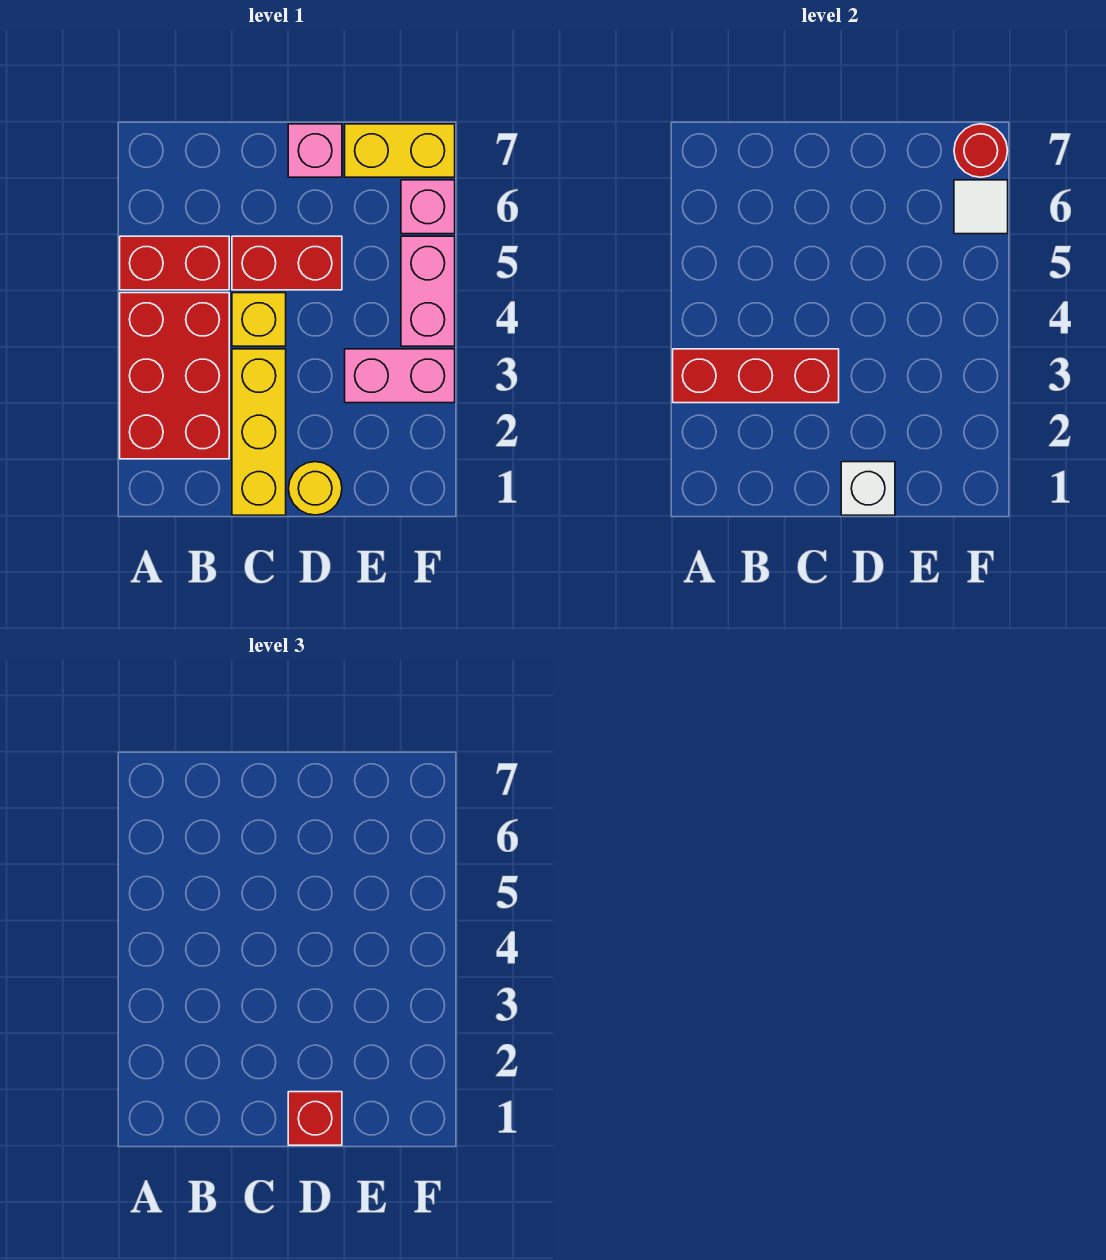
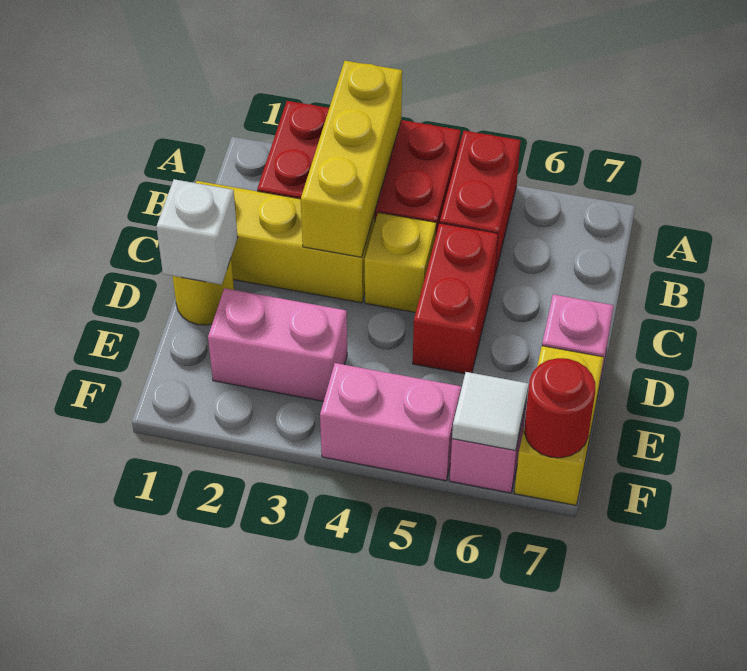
red brick A3:C3 level 2 -> yellow brick A3:C3 level 2
red brick D1 level 3 -> none
pink brick E3:F3 level 1 -> pink brick E2:E3 level 1

